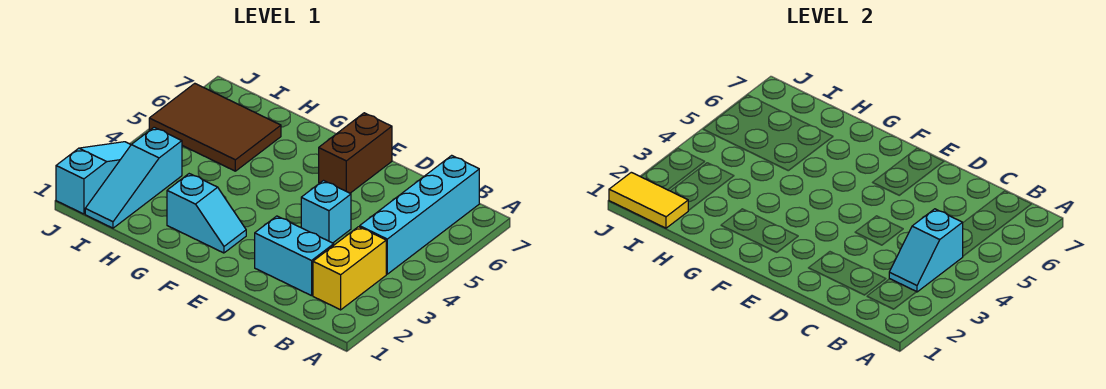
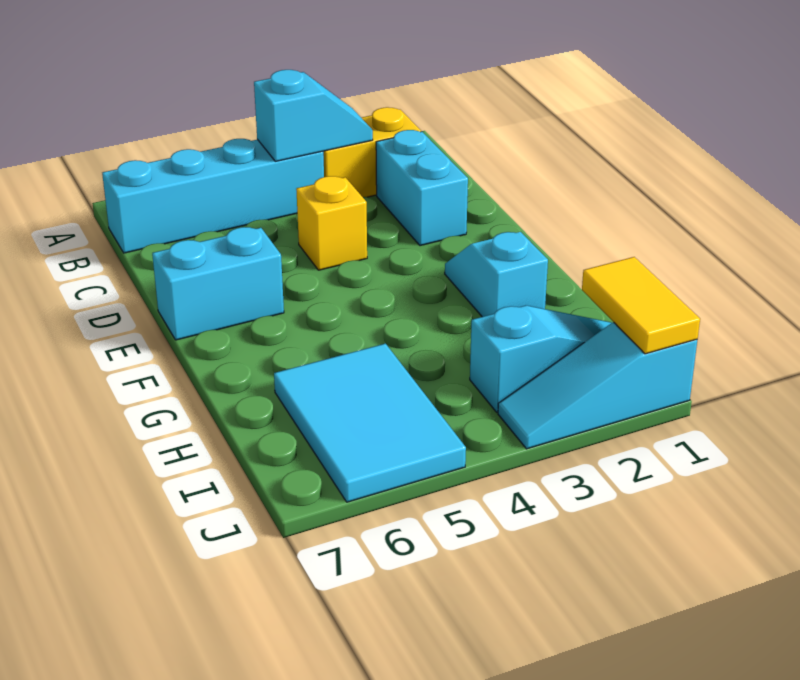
cyan brick D4 level 1 -> yellow brick D4 level 1
brown brick E6:E7 level 1 -> cyan brick E6:E7 level 1
brown tile H5:J6 level 1 -> cyan tile H5:J6 level 1

